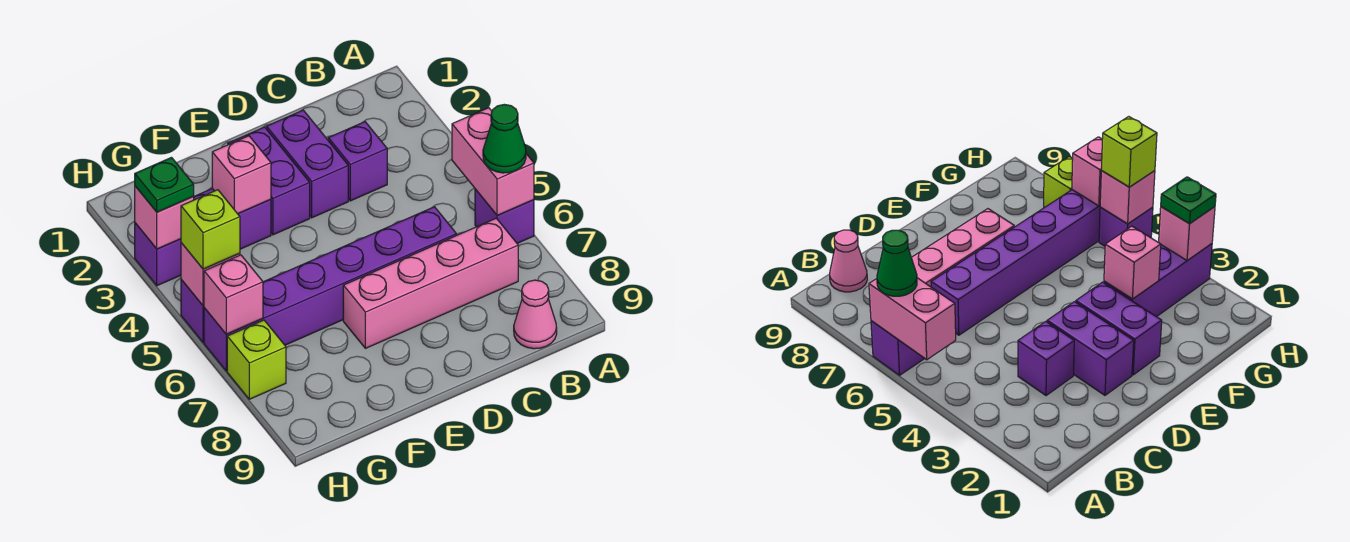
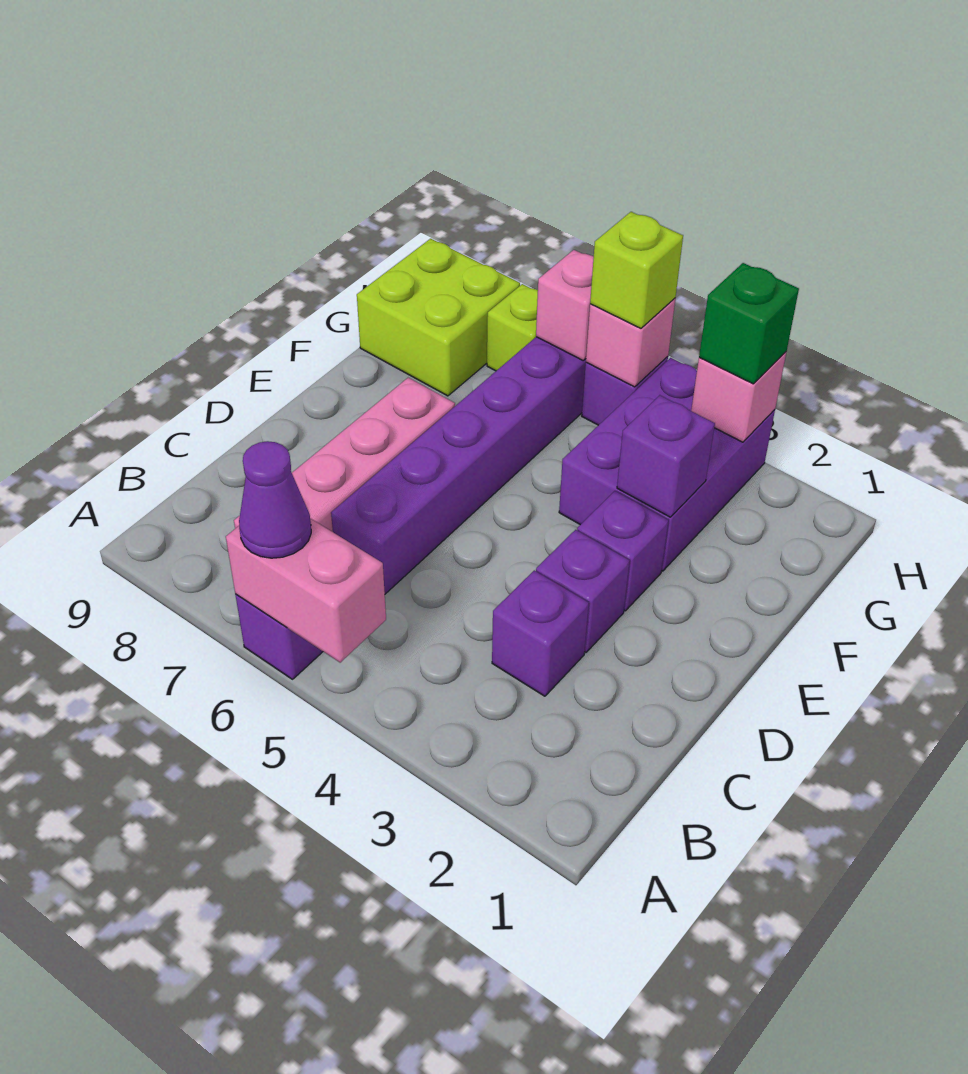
green cone A6 level 3 -> purple cone A6 level 3
pink cone B9 level 1 -> none
purple brick D2:D3 level 1 -> purple brick D3 level 1
purple brick E2:E3 level 1 -> purple brick E3 level 1
purple brick F3:H3 level 1 -> purple brick F3:H4 level 1
pink brick F3 level 2 -> purple brick F3 level 2
none -> lime brick G8:H9 level 1
green plate H3 level 3 -> green brick H3 level 3

